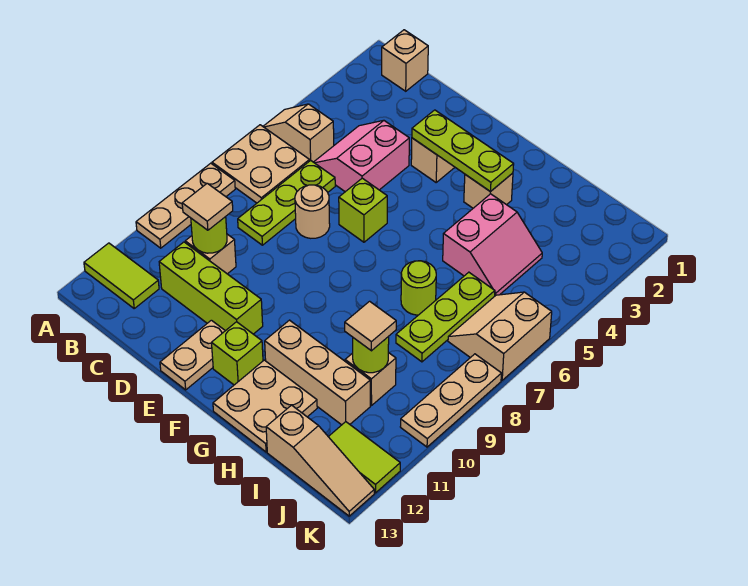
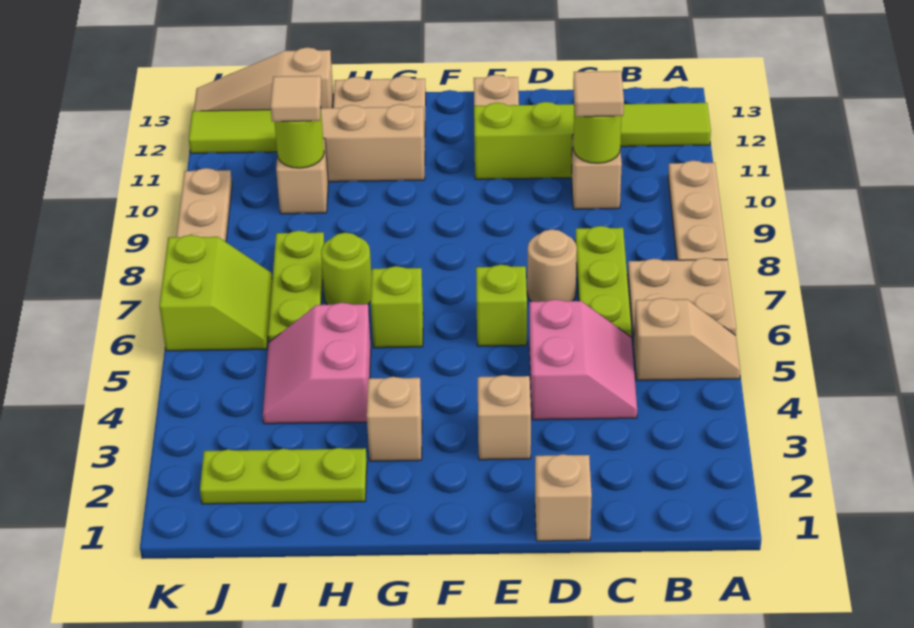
tan brick B1 level 1 -> tan brick D1 level 1
lime plate E3:G3 level 2 -> lime plate H2:J2 level 1
lime brick F12 level 1 -> lime brick G6 level 1
tan slope J6:K7 level 1 top K -> lime slope J6:K7 level 1 top K

